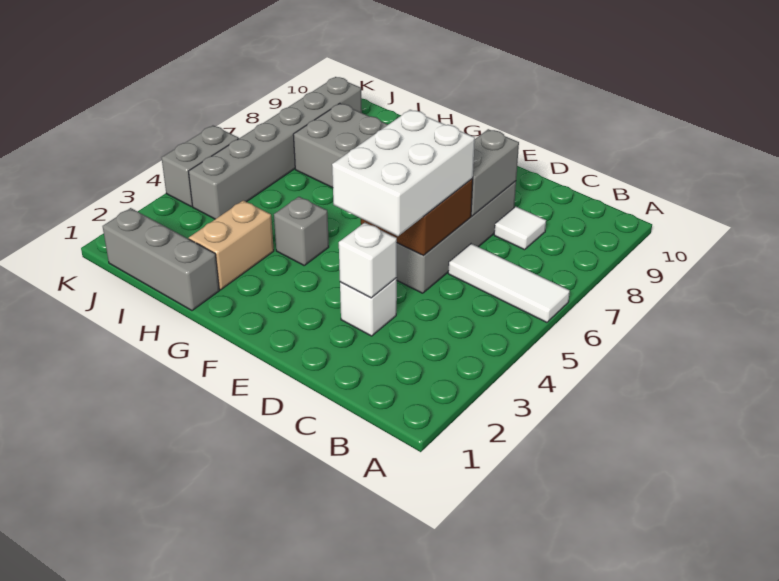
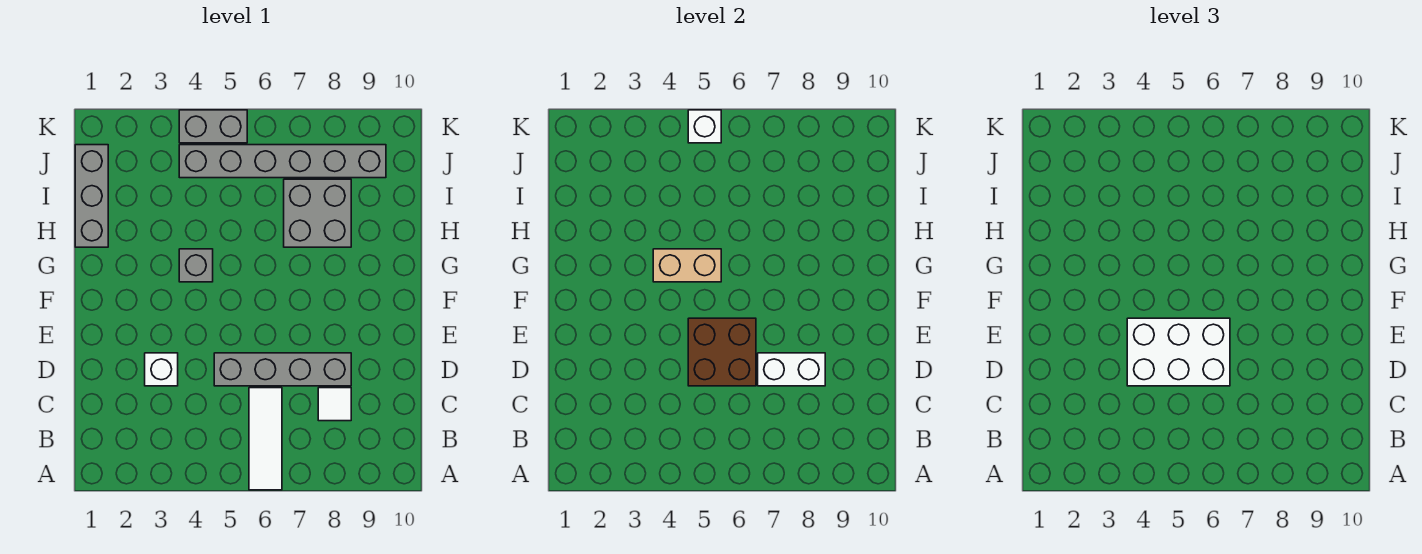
white brick D3 level 2 -> white brick K5 level 2
grey brick D7:D8 level 2 -> white brick D7:D8 level 2
tan brick H2:H3 level 1 -> tan brick G4:G5 level 2

